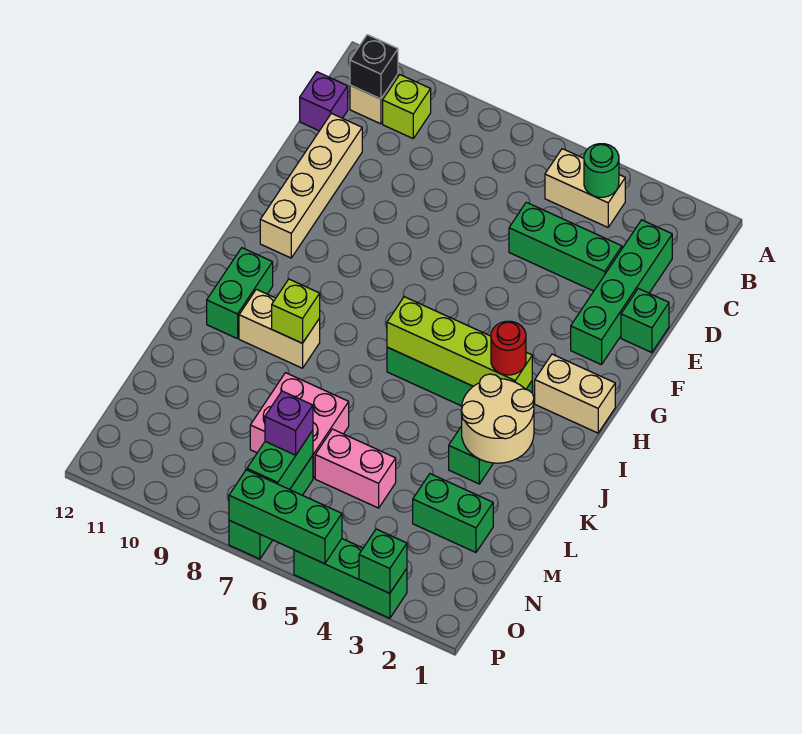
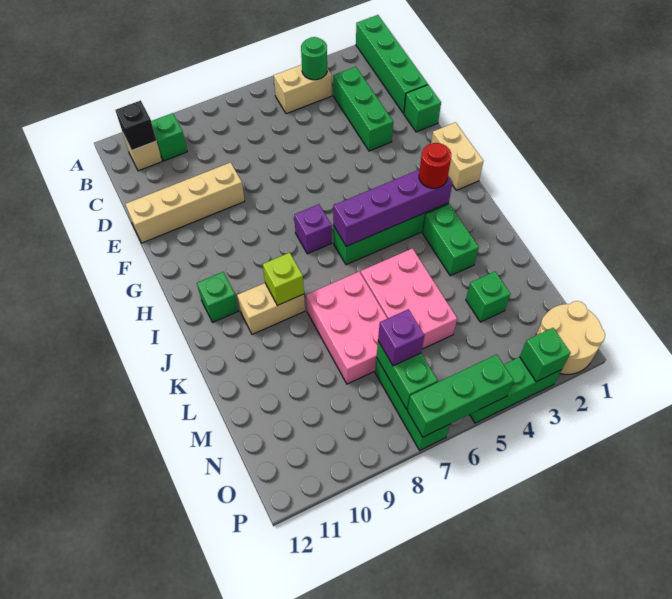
lime brick B10 level 1 -> green brick B10 level 1
green brick C2:F2 level 1 -> green brick A1:D1 level 1
purple brick C12 level 1 -> purple brick H7 level 1
green brick D3:D5 level 1 -> green brick C3:E3 level 1
tan brick D11:G11 level 1 -> tan brick E9:E12 level 1
tan brick H1:H2 level 1 -> tan brick G1:H1 level 1
lime brick I3:I6 level 2 -> purple brick I3:I6 level 2
green brick I11:J11 level 1 -> green brick I11 level 1
tan round brick J2:K3 level 2 -> tan round brick O1:P2 level 1
pink brick L7:M8 level 1 -> pink brick K7:M8 level 1
green brick M2:M3 level 1 -> green brick M3 level 1
pink brick M5:M6 level 1 -> pink brick K5:M6 level 1

